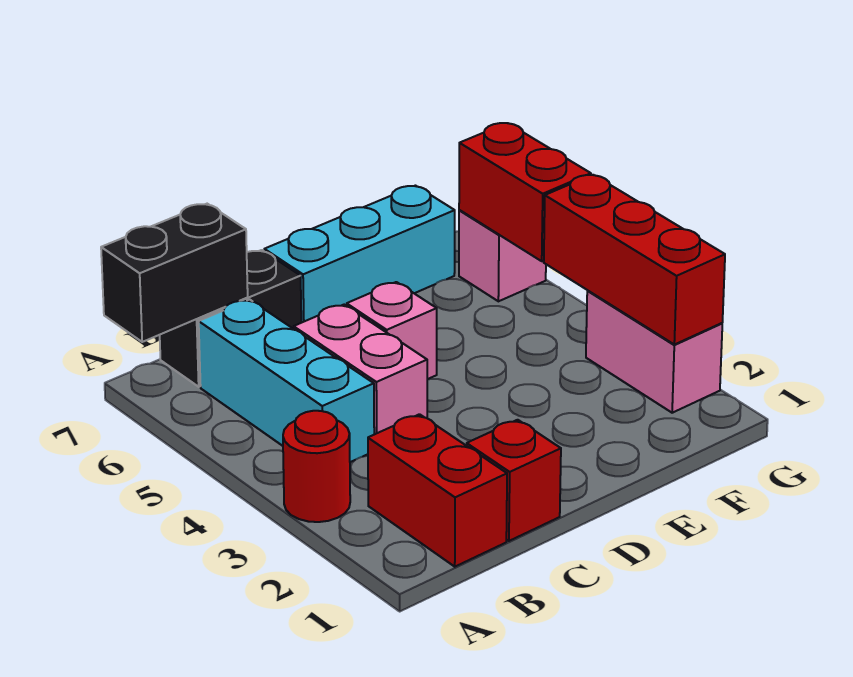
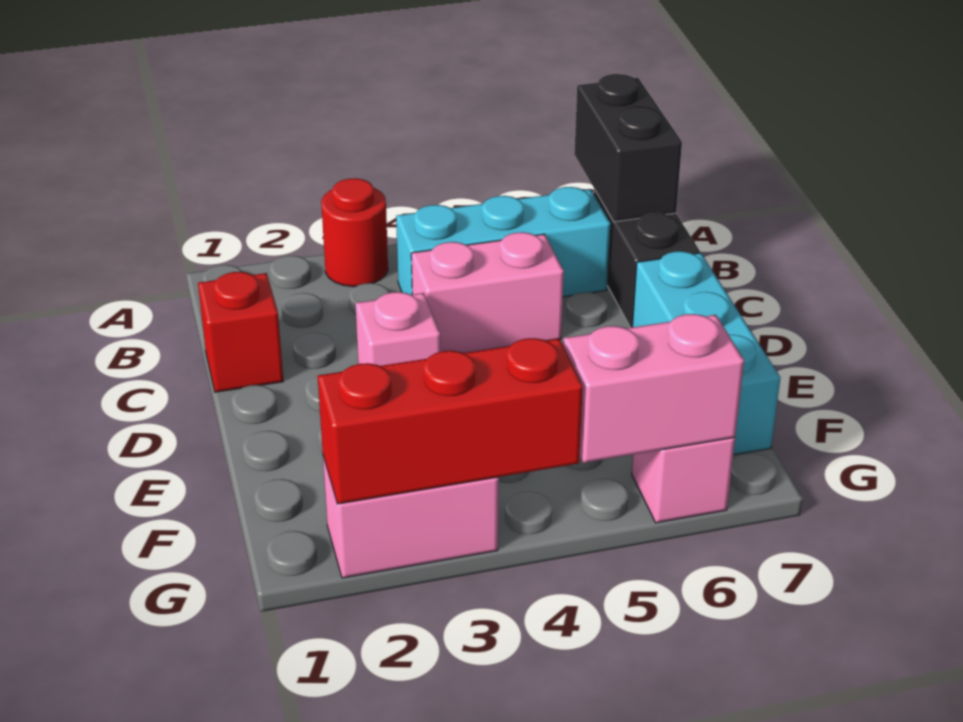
red brick B1:B2 level 1 -> none
pink brick D5 level 1 -> pink brick D3 level 1
red brick G5:G6 level 2 -> pink brick G5:G6 level 2

